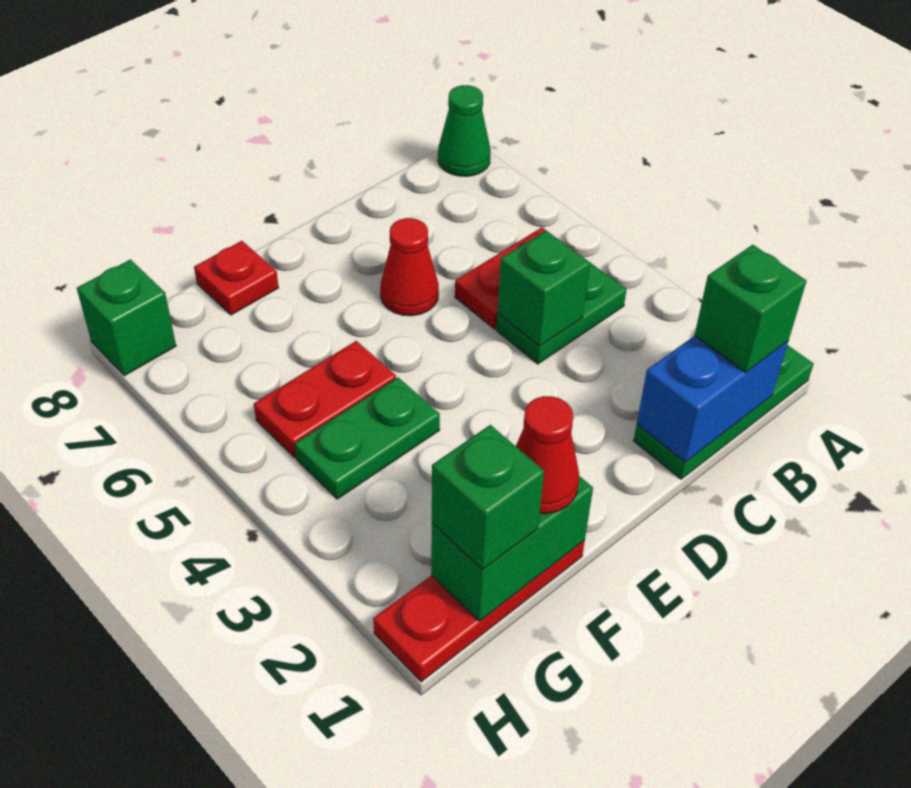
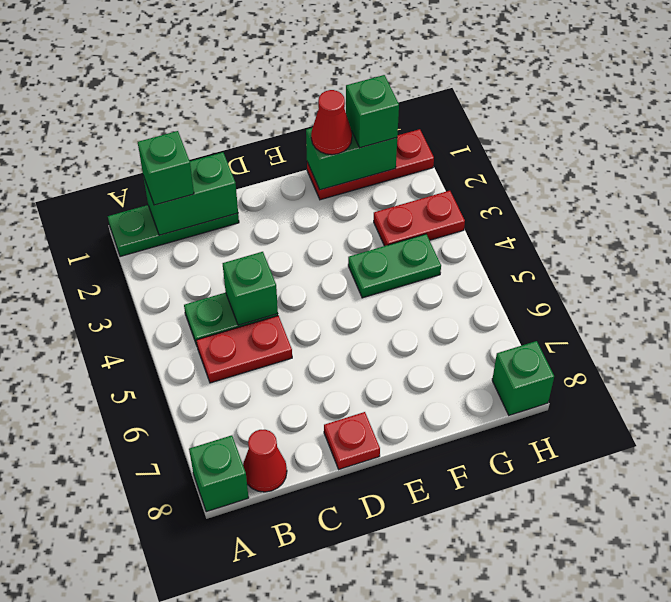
green cone A8 level 1 -> green brick A8 level 1
blue brick B1:C1 level 2 -> green brick B1:C1 level 2
red cone D6 level 1 -> red cone B8 level 1
red plate F5:G5 level 1 -> red plate G3:H3 level 1
red plate F8 level 1 -> red plate D8 level 1

